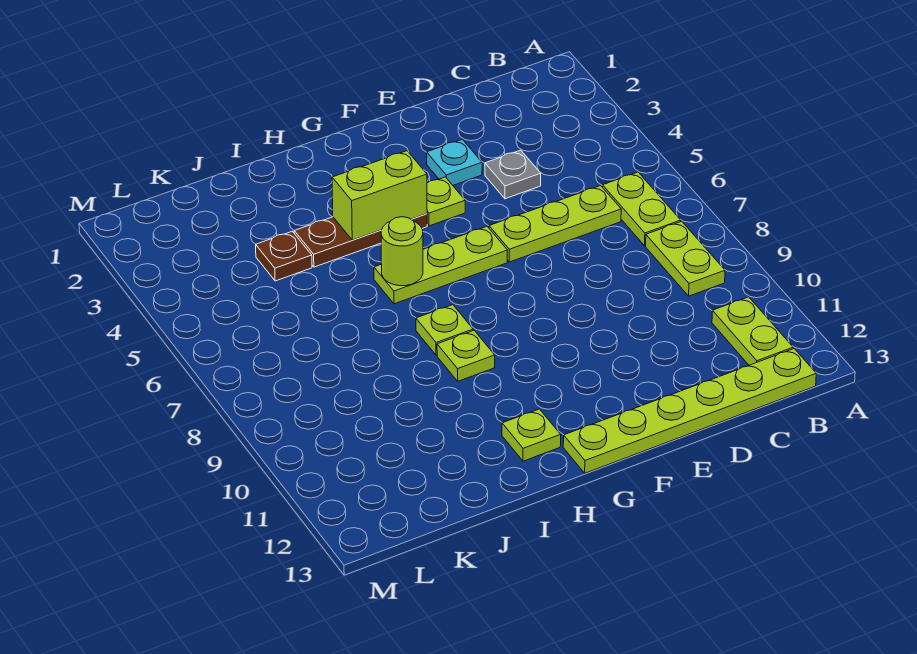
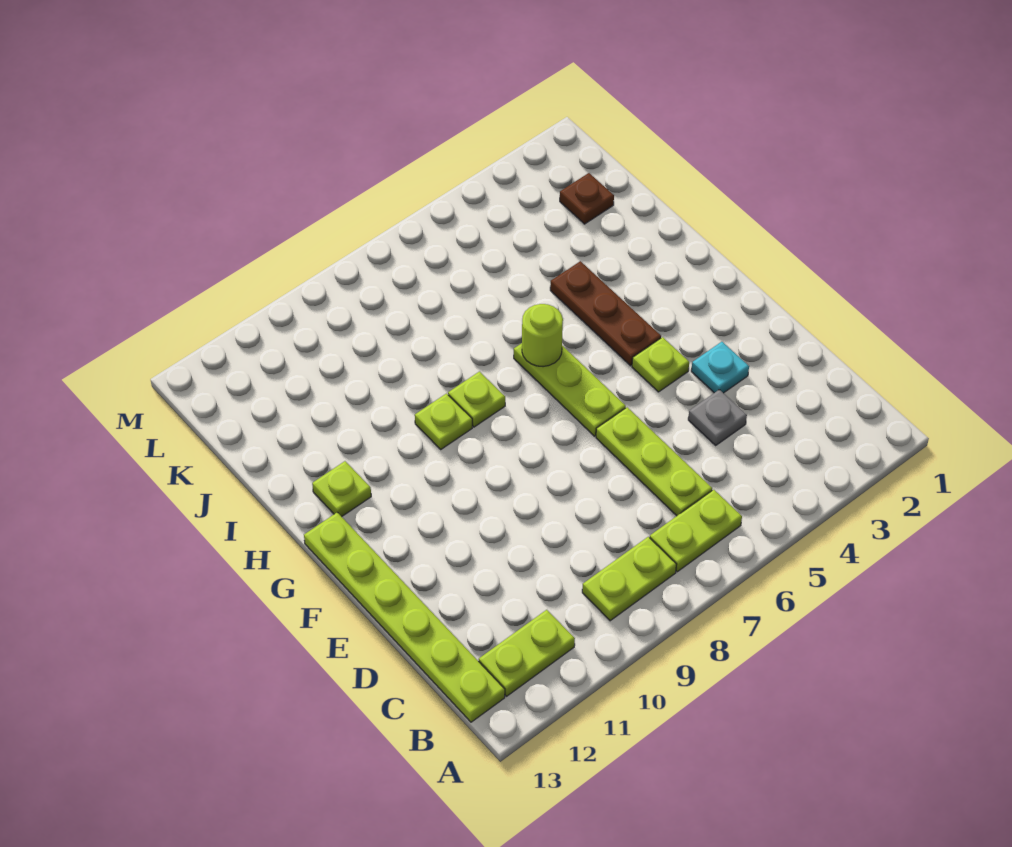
lime brick G4:H4 level 2 -> none
brown plate J4 level 1 -> brown plate K2 level 1

